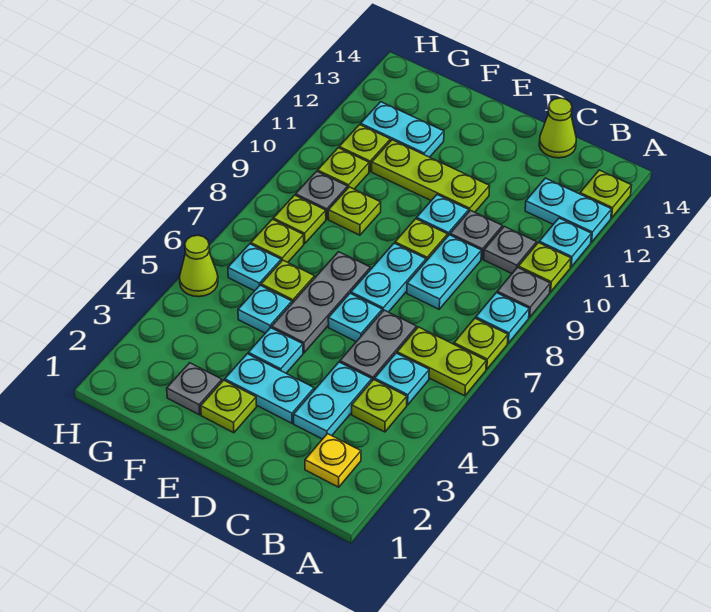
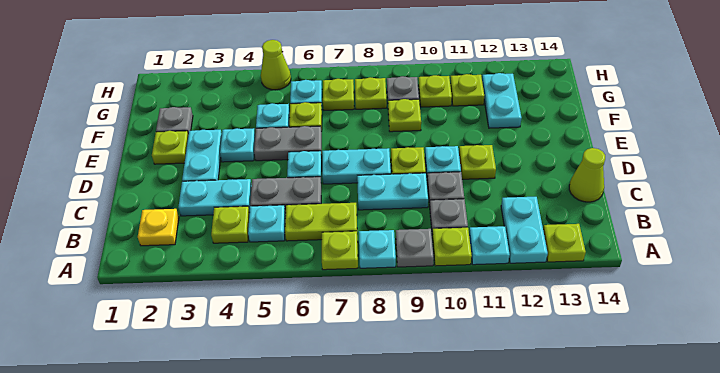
lime plate A6:B6 level 1 -> lime plate B6:B7 level 1
lime plate D11:F11 level 1 -> lime plate D11 level 1
grey plate E5:E7 level 1 -> grey plate E5:E6 level 1

